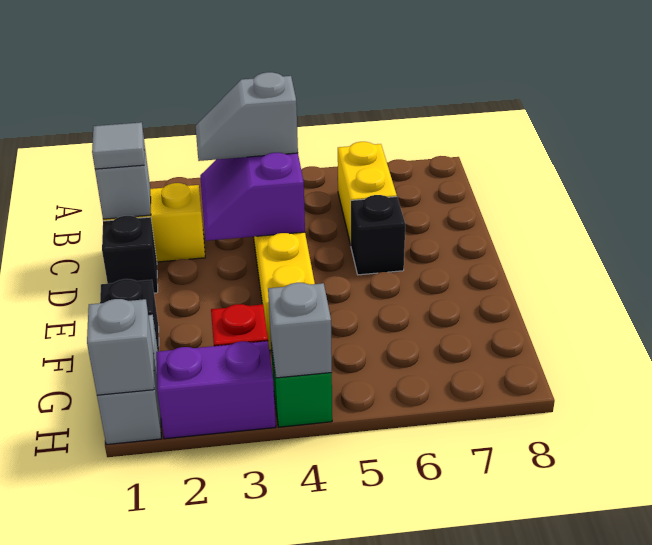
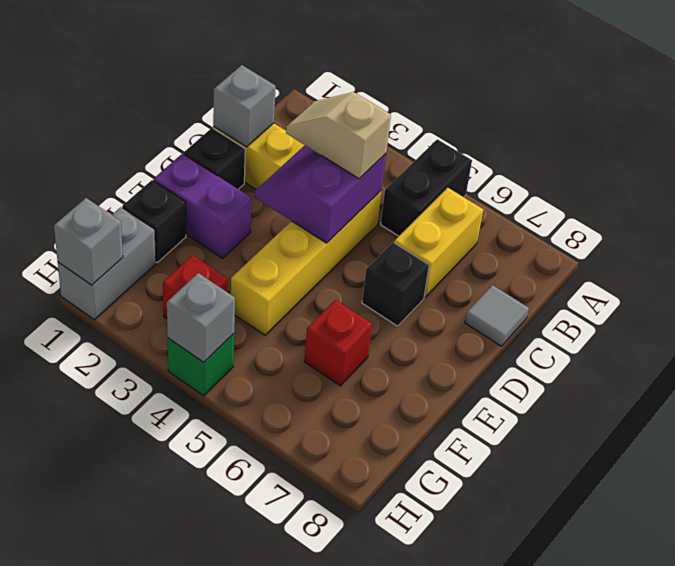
none -> black brick A5:B5 level 1
grey tile C1 level 3 -> grey tile C8 level 1
grey slope C3:C4 level 3 top 4 -> tan slope C3:C4 level 3 top 4
none -> red brick F6 level 1
purple brick H2:H3 level 1 -> purple brick E1:E2 level 1

